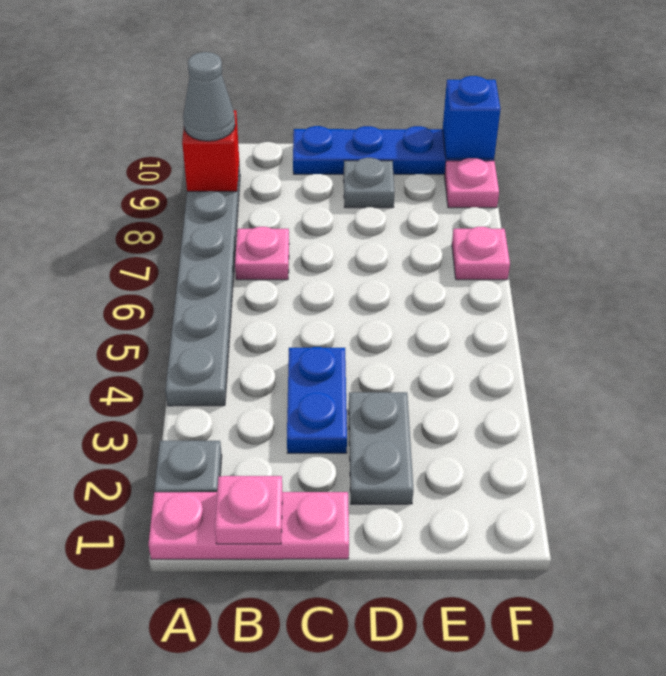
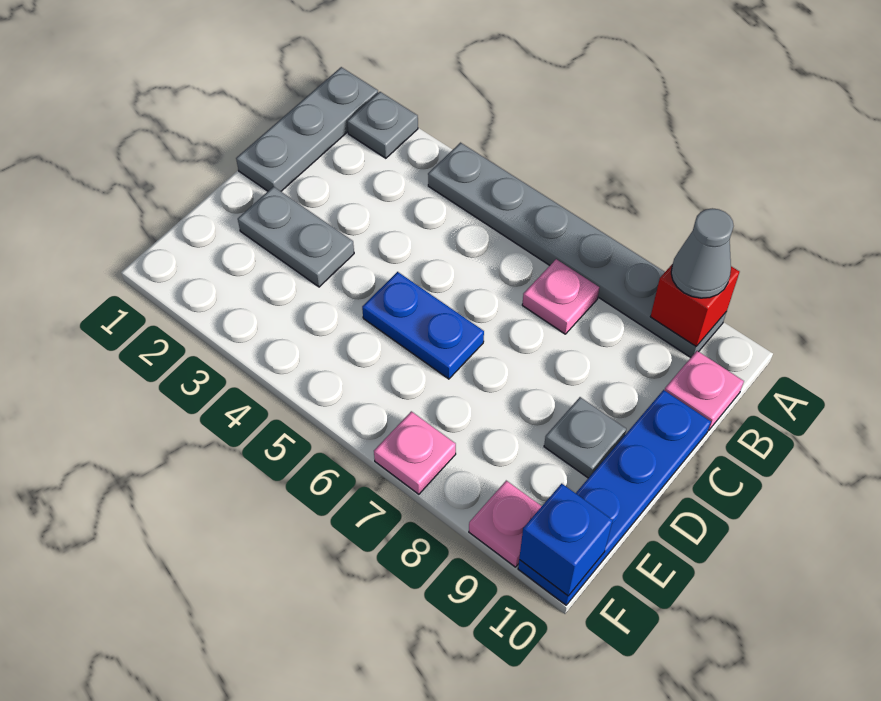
pink plate A1:C1 level 1 -> grey plate A1:C1 level 1
pink plate B1 level 2 -> pink plate B10 level 1
blue plate C3:C4 level 1 -> blue plate D5:D6 level 1

